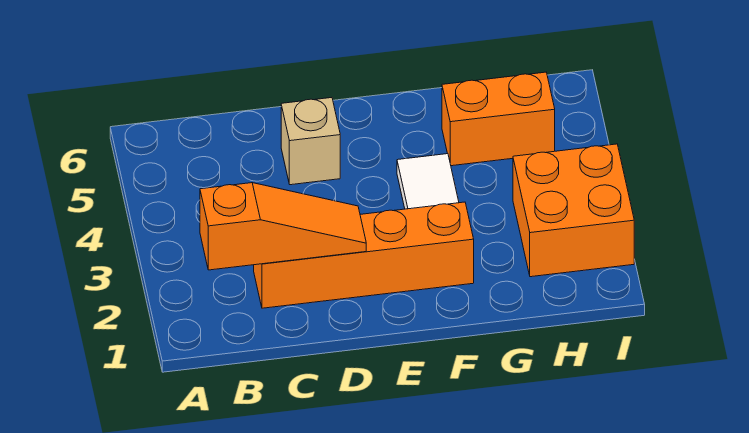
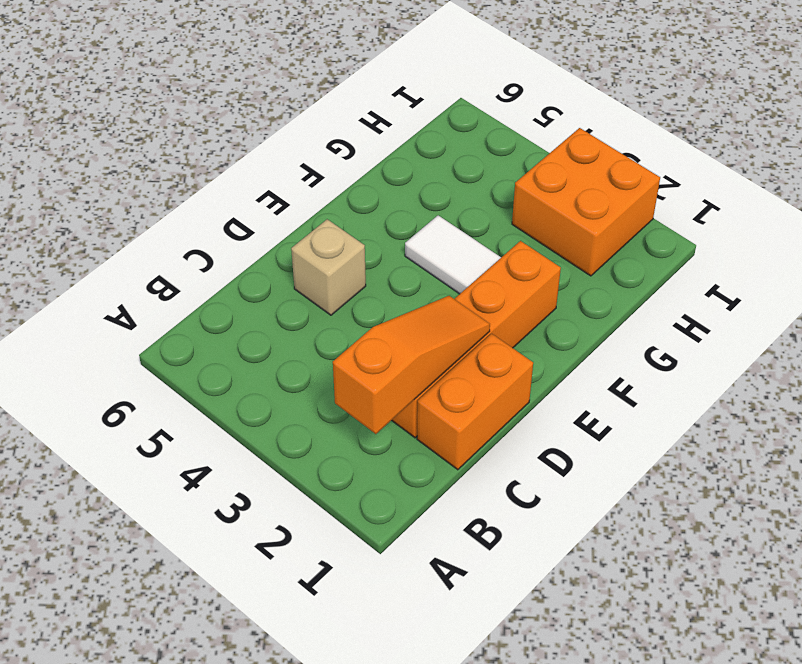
orange brick G5:H5 level 1 -> orange brick C1:D1 level 1

